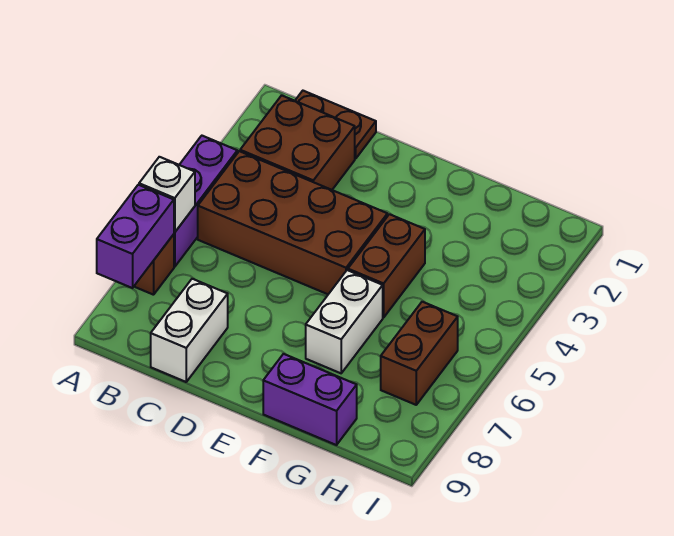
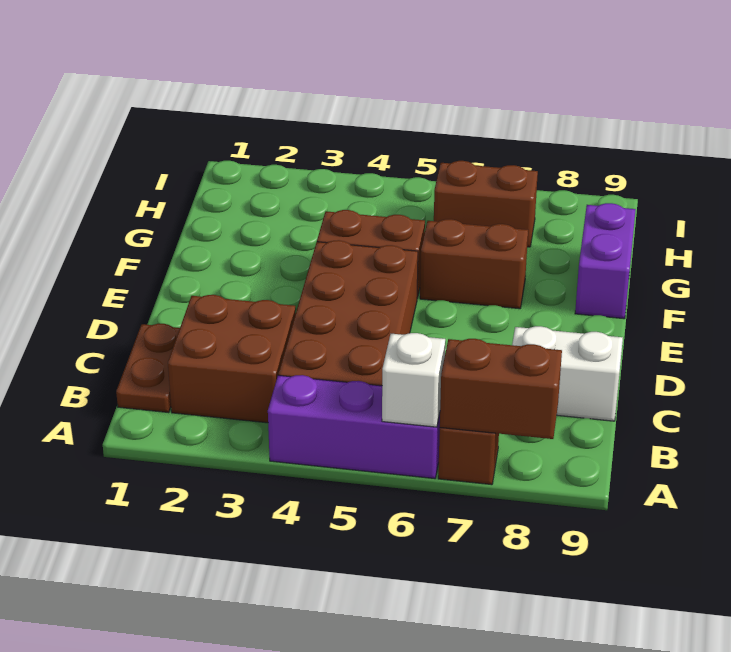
purple brick A7:A8 level 2 -> brown brick A7:A8 level 2
white brick F6:F7 level 1 -> brown brick F6:F7 level 1

